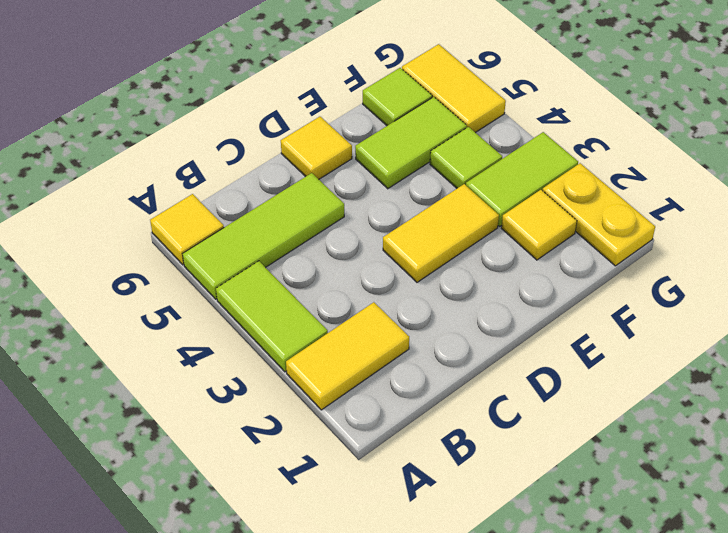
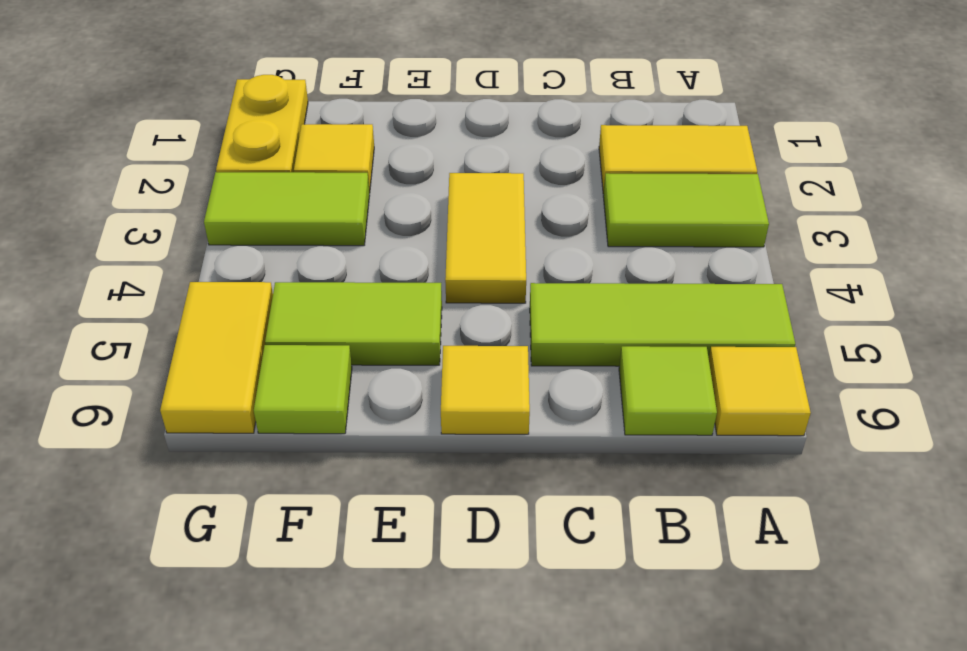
lime tile A3:A4 level 1 -> lime tile A3:B3 level 1
yellow tile D3:E3 level 1 -> yellow tile D3:D4 level 1
lime tile F4 level 1 -> lime tile B6 level 1

